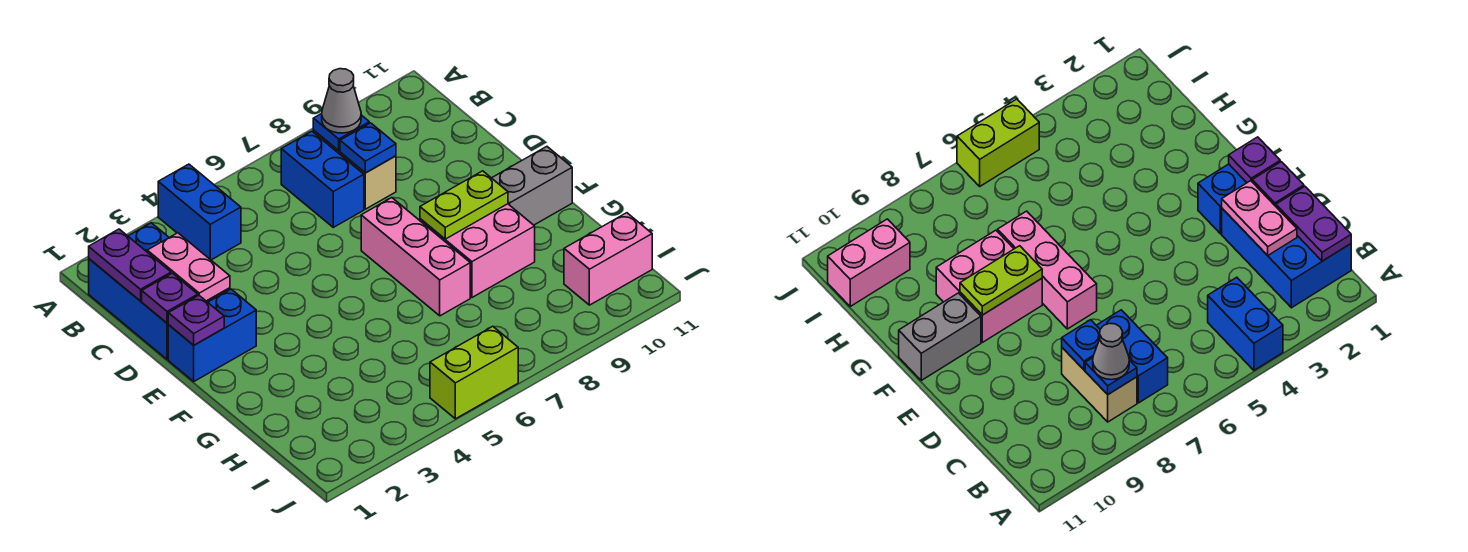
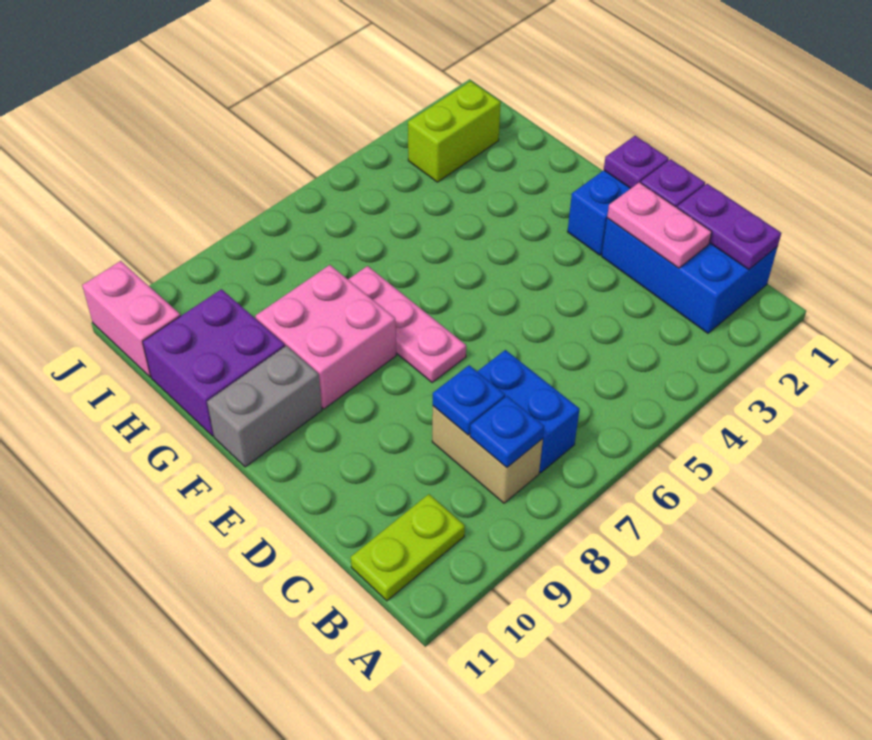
blue brick A4:B4 level 1 -> none
grey cone B8 level 3 -> none
pink brick E7:G7 level 1 -> pink plate E7:G7 level 1
lime plate F8:F9 level 2 -> lime plate B10:B11 level 1
none -> purple brick G10:H11 level 1
pink brick I10:I11 level 1 -> pink brick I11:J11 level 1
lime brick J5:J6 level 1 -> lime brick I2:I3 level 1

